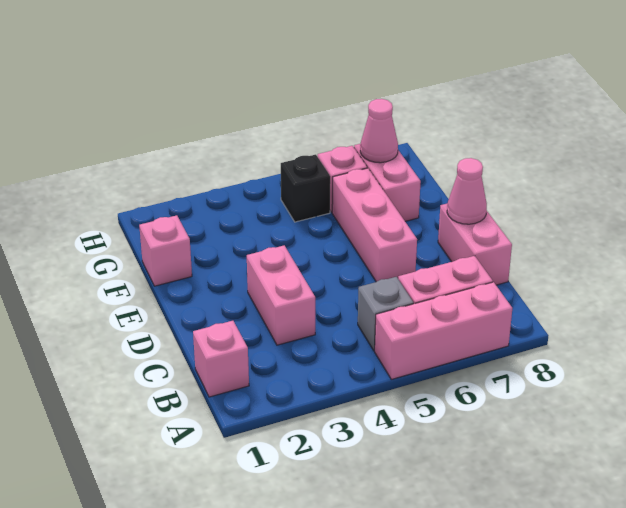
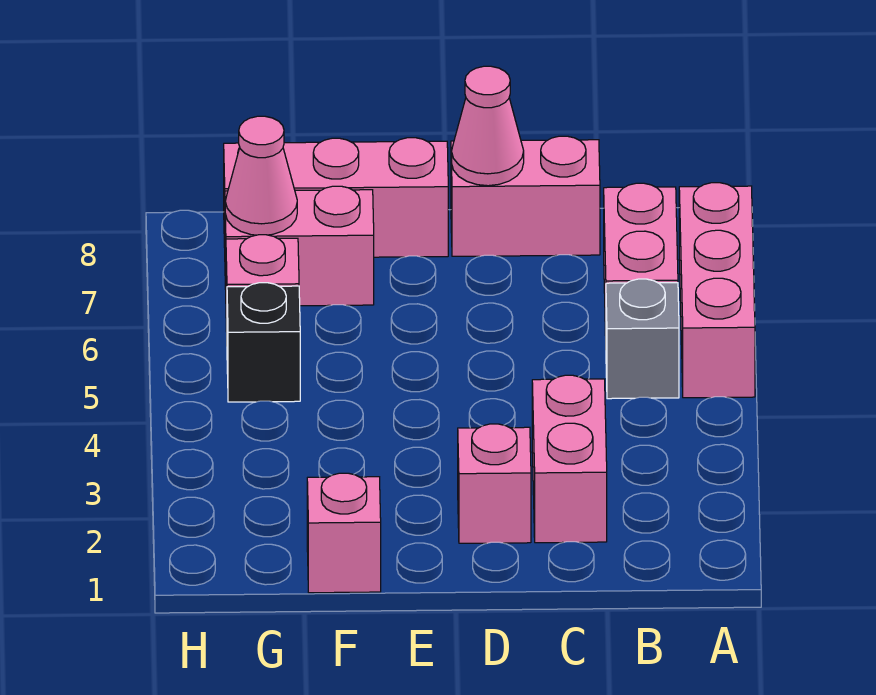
pink brick B1 level 1 -> pink brick D2 level 1
pink brick C3:D3 level 1 -> pink brick C2:C3 level 1
pink brick D6:F6 level 1 -> pink brick E8:G8 level 1

